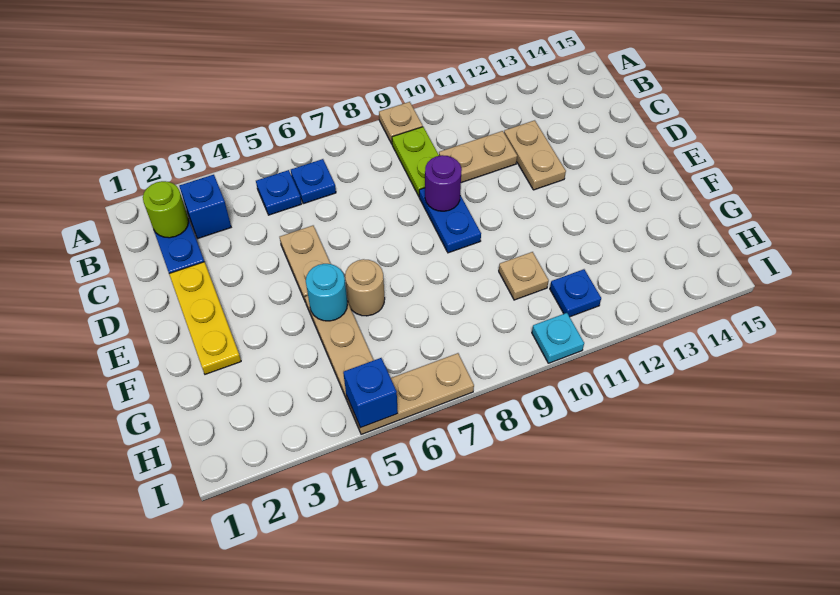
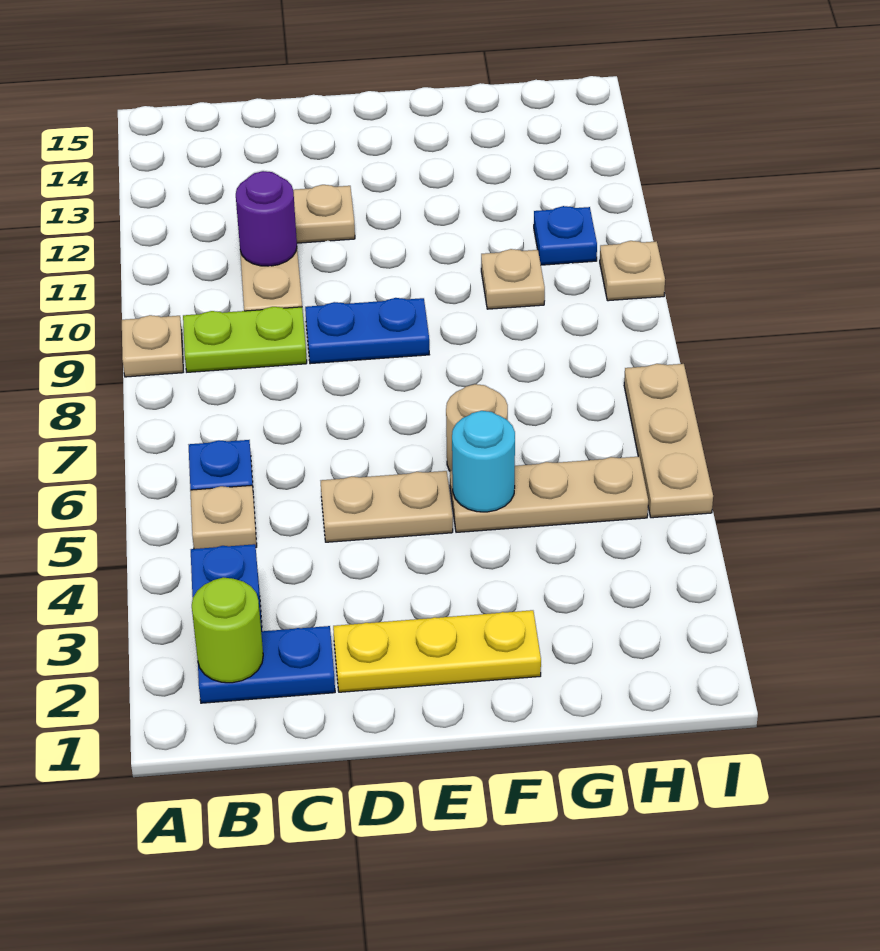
blue plate B5 level 1 -> tan plate B5 level 1
purple round brick D9 level 2 -> purple round brick C11 level 2
blue brick I5 level 2 -> none
cyan plate I10 level 1 -> tan plate I10 level 1

